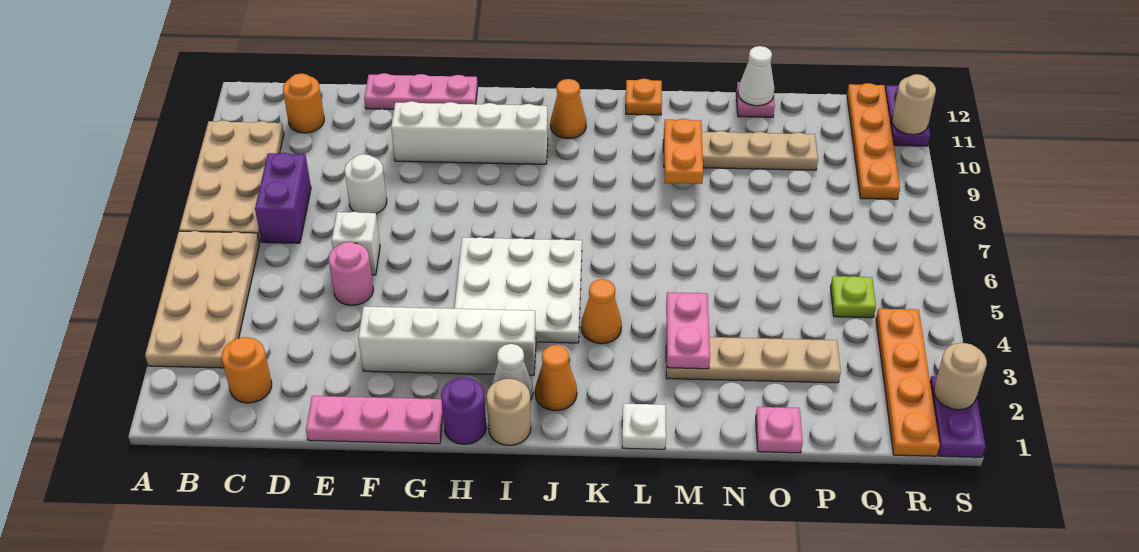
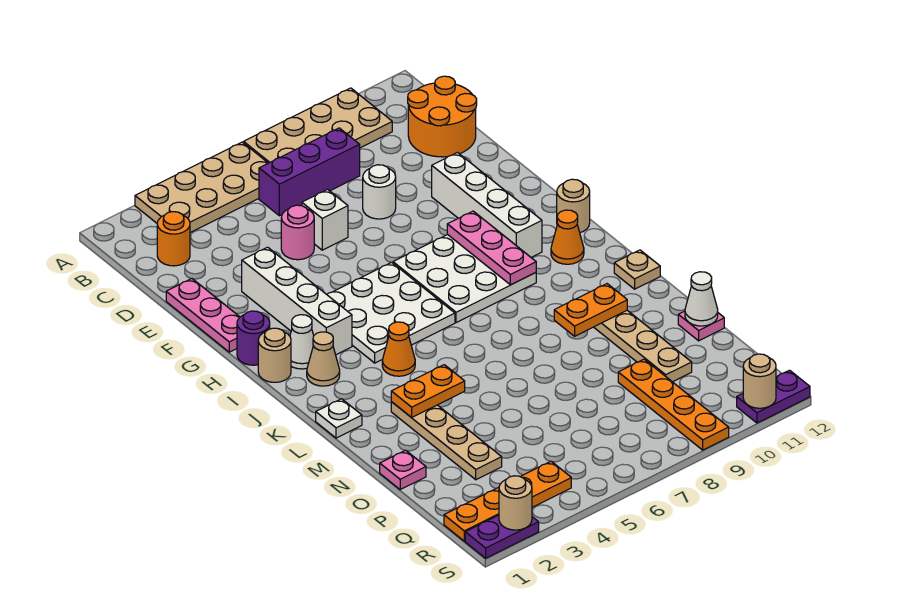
purple brick C7:C8 level 1 -> purple brick C6:C8 level 1
orange round brick C11 level 1 -> orange round brick C11:D12 level 1
pink plate E12:G12 level 1 -> pink plate H9:J9 level 2
none -> white plate H7:J9 level 1
none -> tan round brick I12 level 1
orange cone J2 level 1 -> tan cone J2 level 1
orange plate L12 level 1 -> tan plate L12 level 1
pink plate M3:M4 level 2 -> orange plate M3:M4 level 2
lime plate Q5 level 1 -> none
orange plate R9:R12 level 1 -> orange plate P9:S9 level 1

